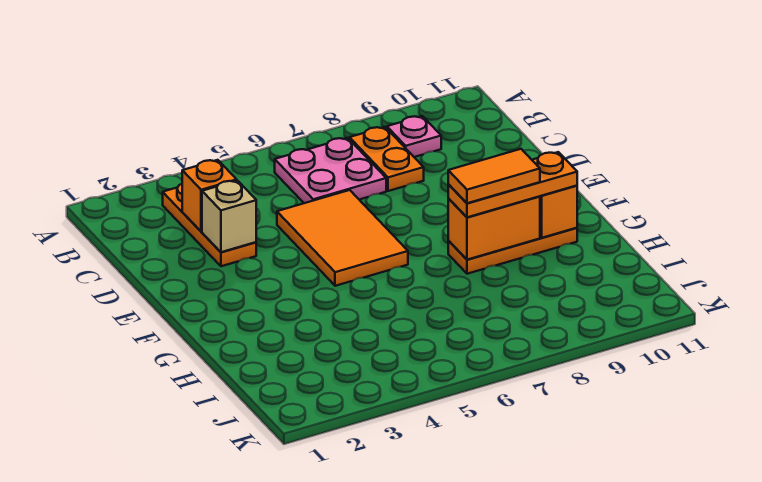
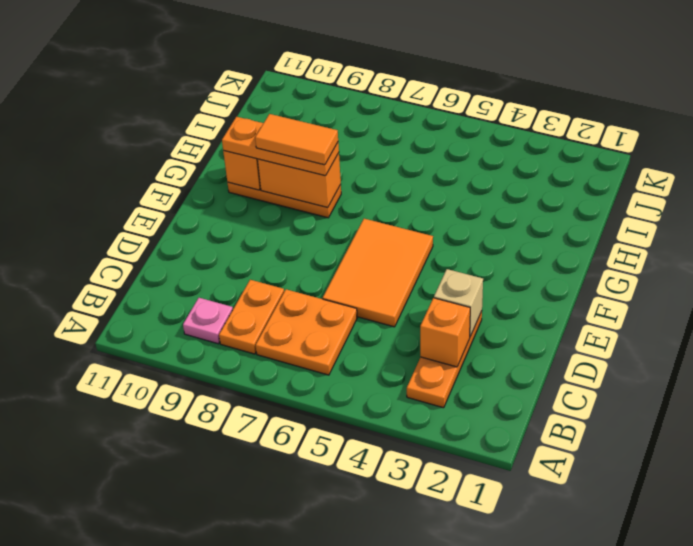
pink plate B6:C7 level 1 -> orange plate B6:C7 level 1

